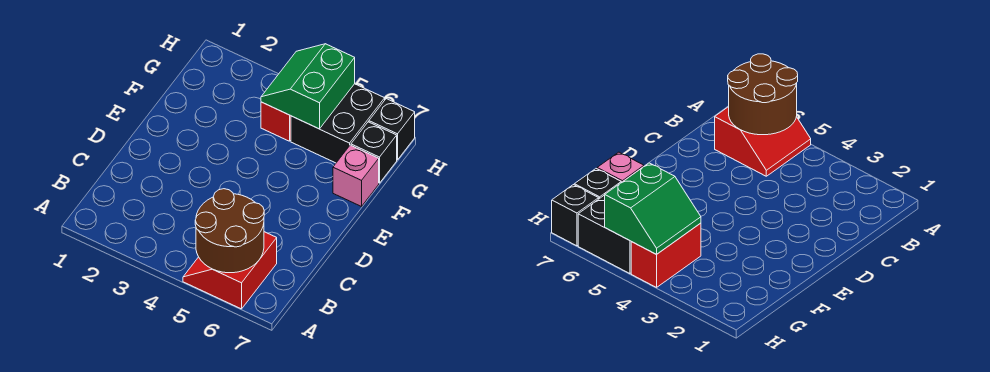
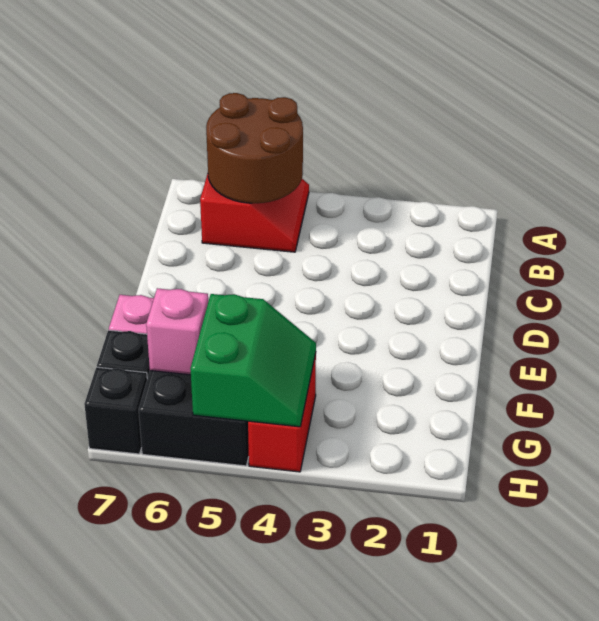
none -> pink brick G6 level 2

